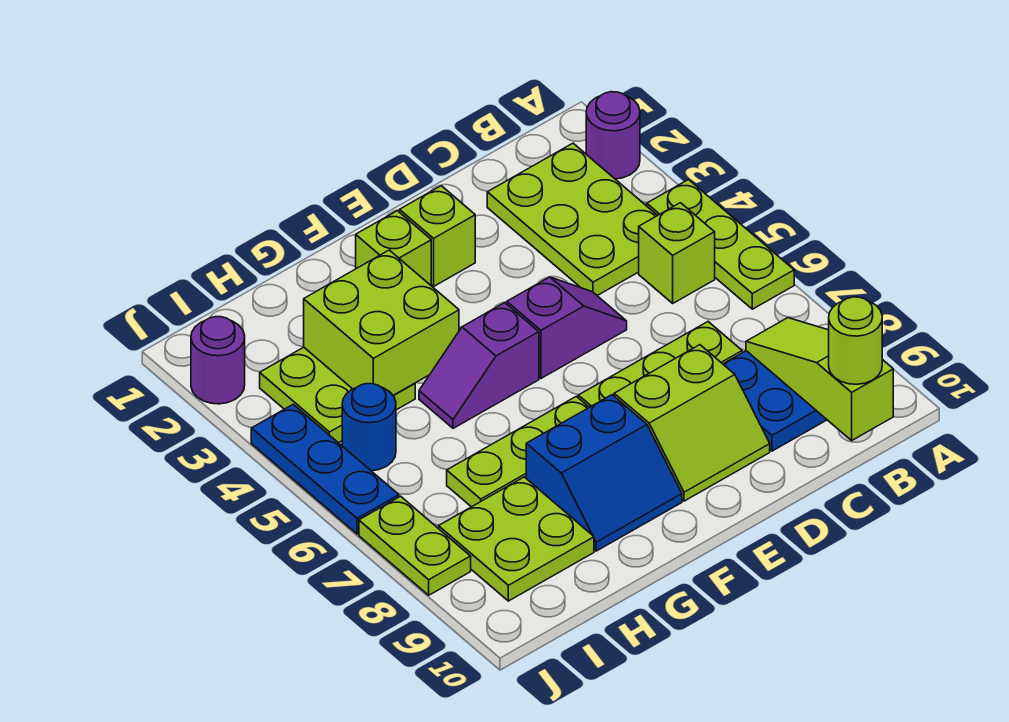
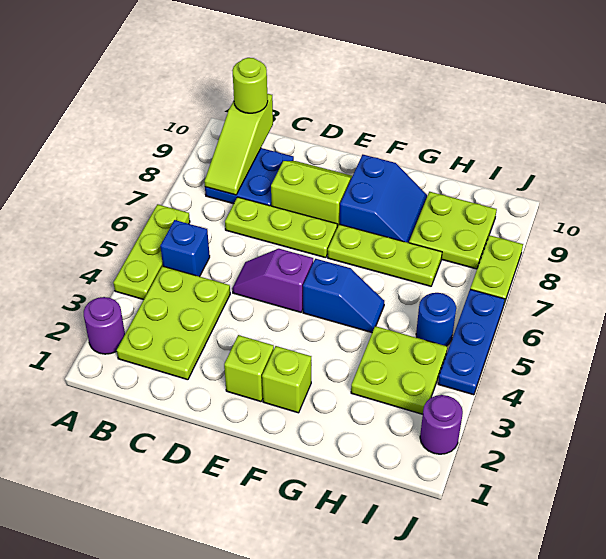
lime brick B5 level 1 -> blue brick B5 level 1
purple slope F5:G5 level 1 top F -> blue slope F5:G5 level 1 top F
blue slope F8:G9 level 1 top 8 -> blue slope F8:G9 level 1 top F
lime brick G3:H4 level 2 -> none

